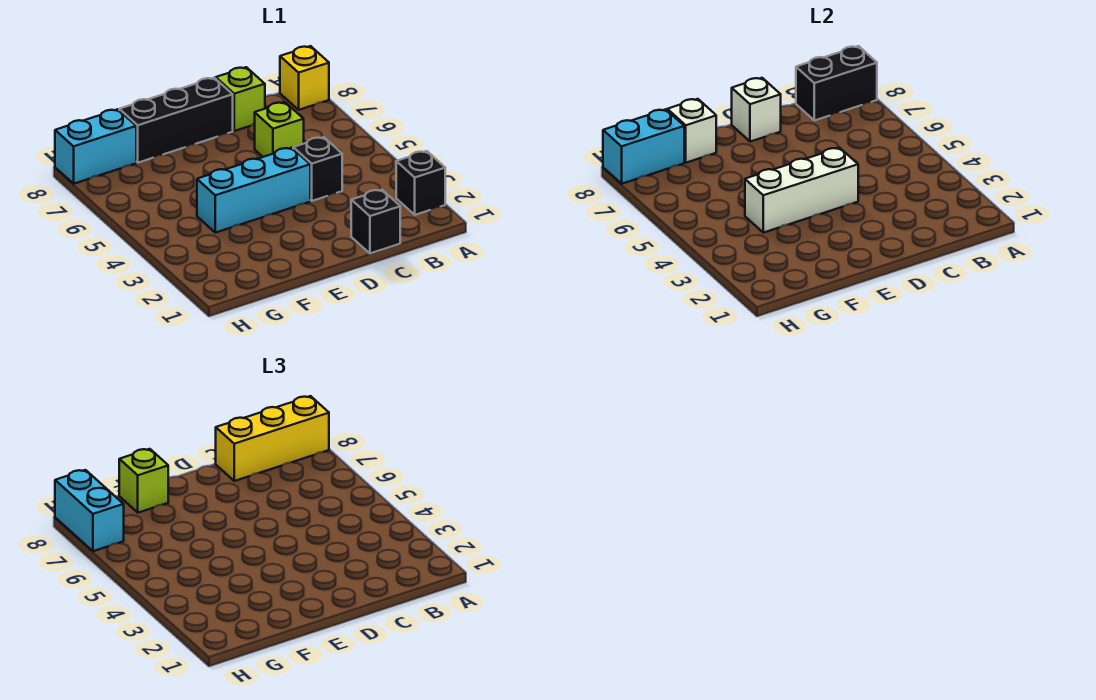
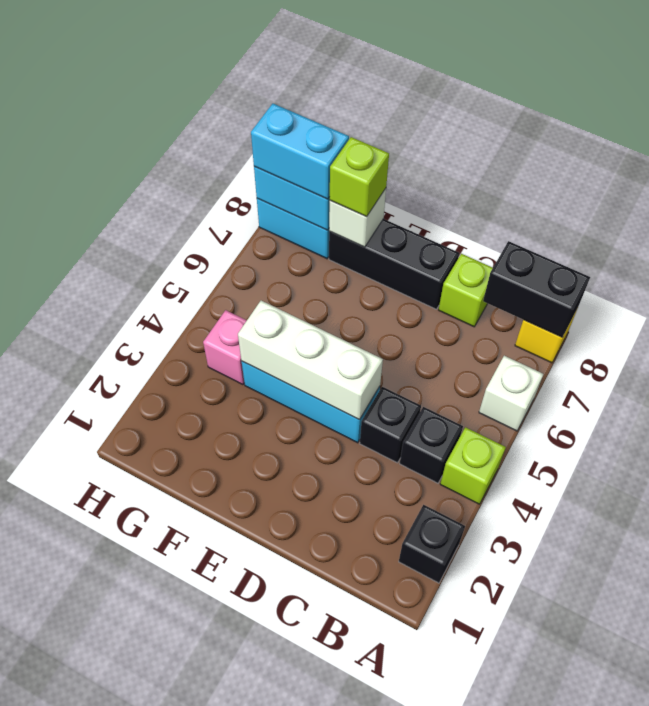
yellow brick A8:C8 level 3 -> none
black brick C1 level 1 -> black brick B4 level 1
lime brick C6 level 1 -> lime brick A4 level 1
white brick D8 level 2 -> white brick A6 level 1
none -> pink brick G4 level 1
cyan brick H7:H8 level 3 -> cyan brick G8:H8 level 3

